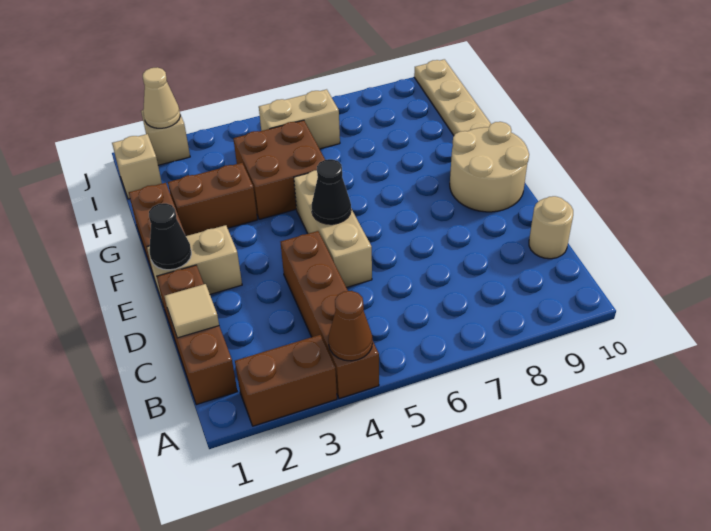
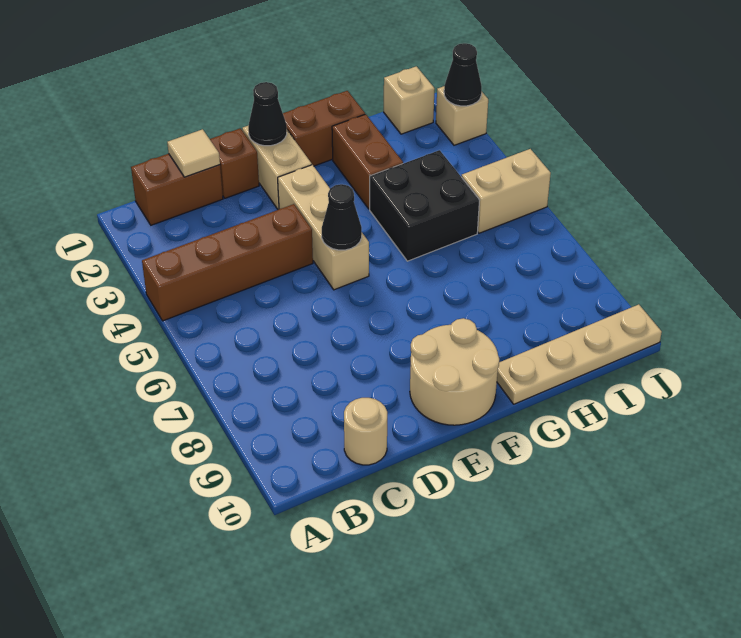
brown brick A2:A3 level 1 -> none
brown cone A4 level 2 -> none
tan brick D5:F5 level 1 -> tan brick E3:E5 level 1
brown brick G4:H5 level 1 -> black brick G4:H5 level 1
tan brick I5:I6 level 1 -> tan brick I5:J5 level 1
tan cone J2 level 2 -> black cone J2 level 2

